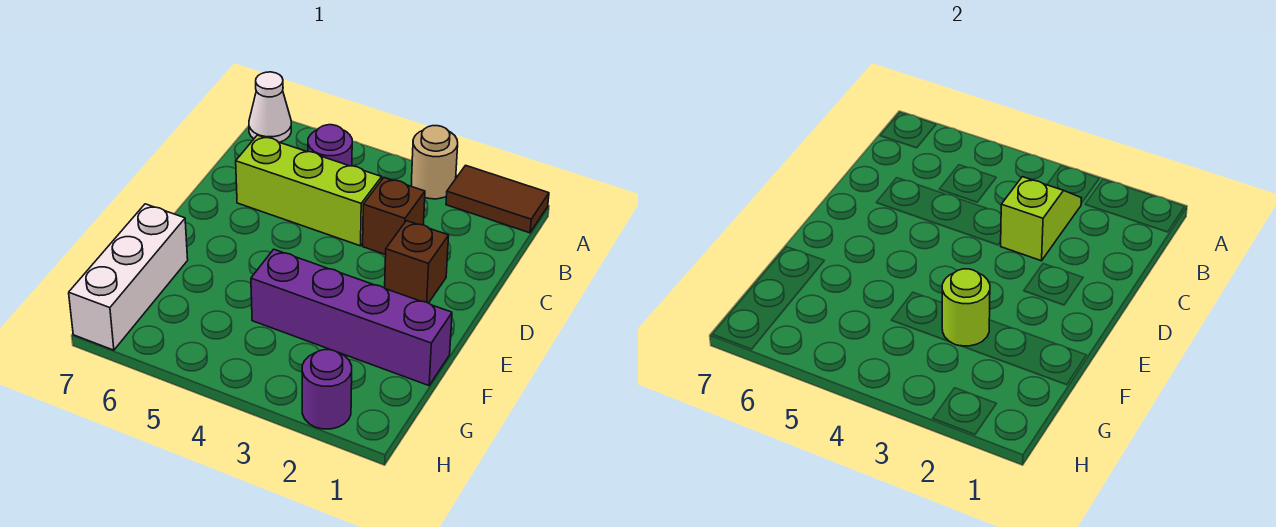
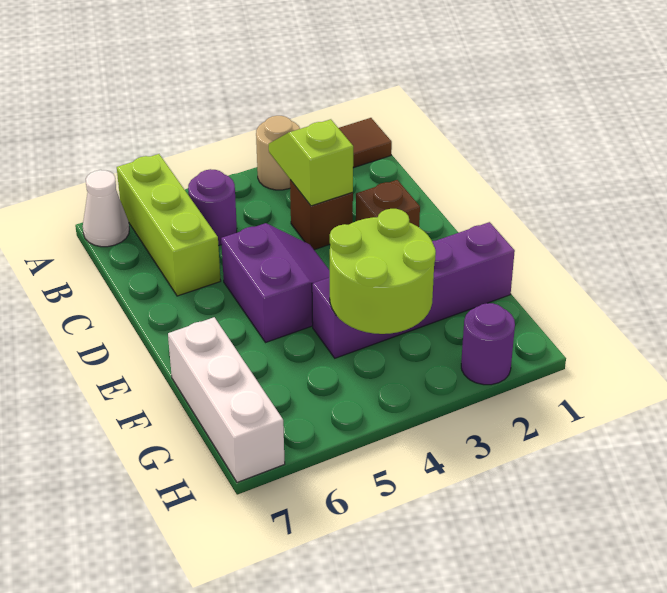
lime brick C4:C6 level 1 -> lime brick A6:C6 level 1
none -> purple slope D4:E5 level 1 top 5
lime round brick F3 level 2 -> lime round brick F3:G4 level 2

